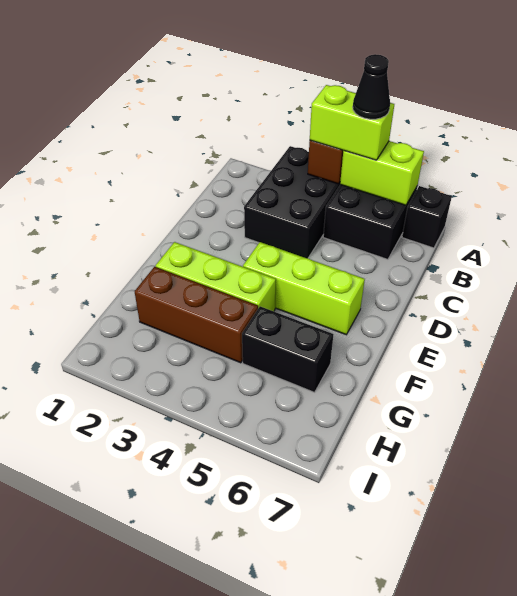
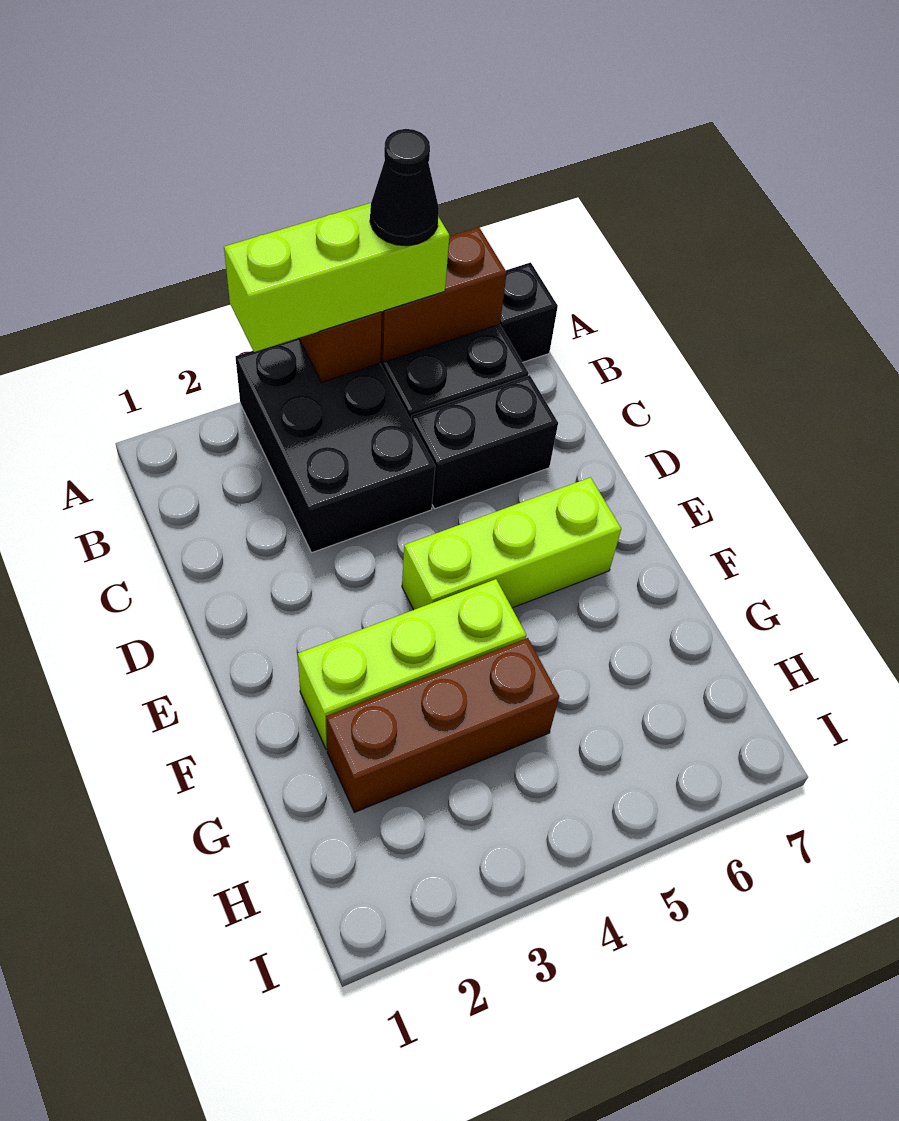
lime brick A4:A5 level 3 -> lime brick A3:A5 level 3
lime brick A5:A6 level 2 -> brown brick A5:A6 level 2
black brick G5:G6 level 1 -> black brick C5:C6 level 1

